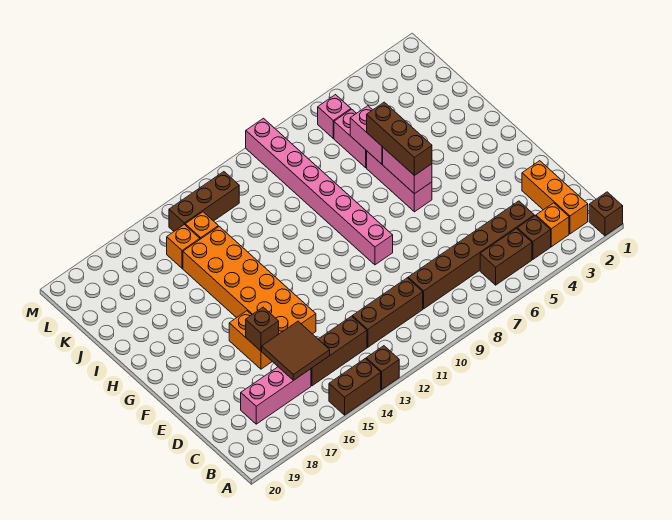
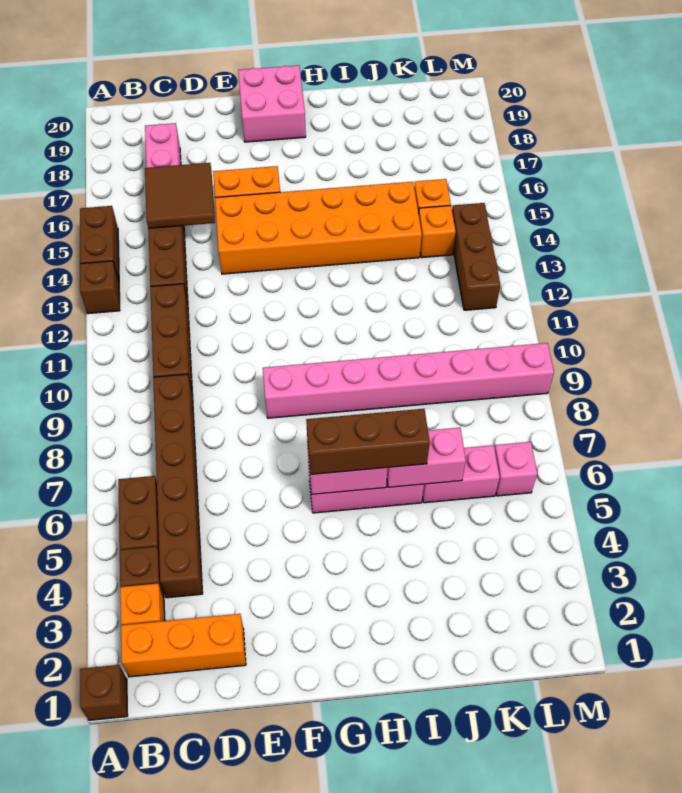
brown brick E16 level 2 -> none
none -> pink brick F19:G20 level 1

